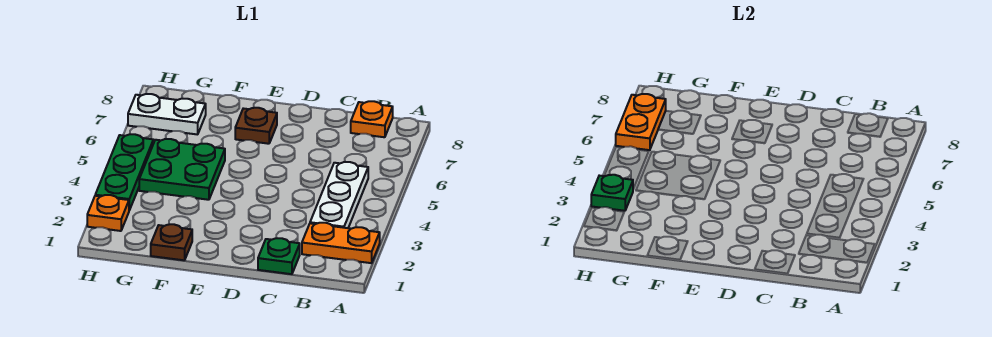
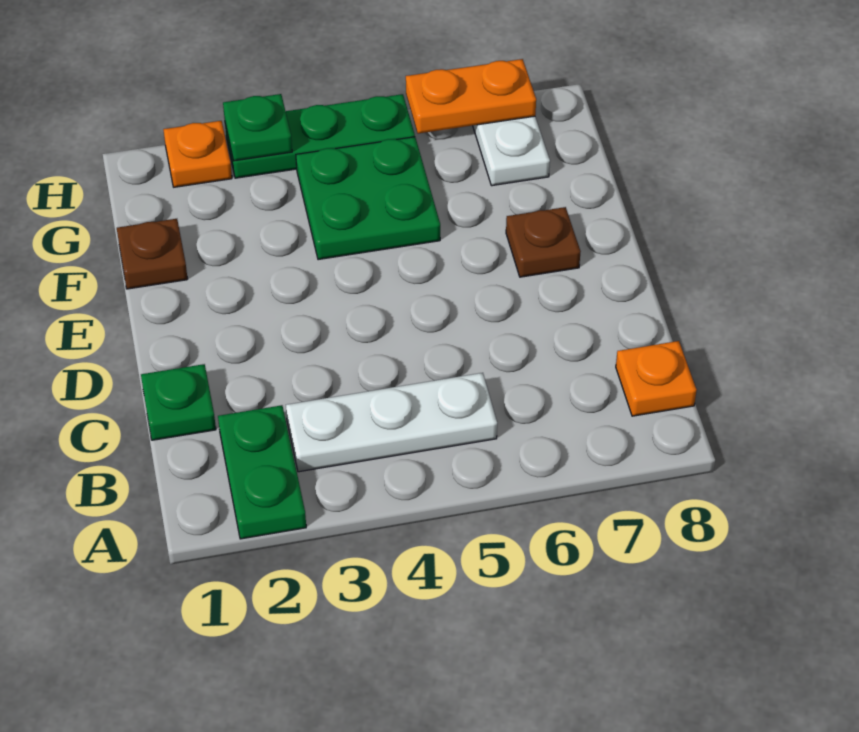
orange plate A2:B2 level 1 -> green plate A2:B2 level 1

